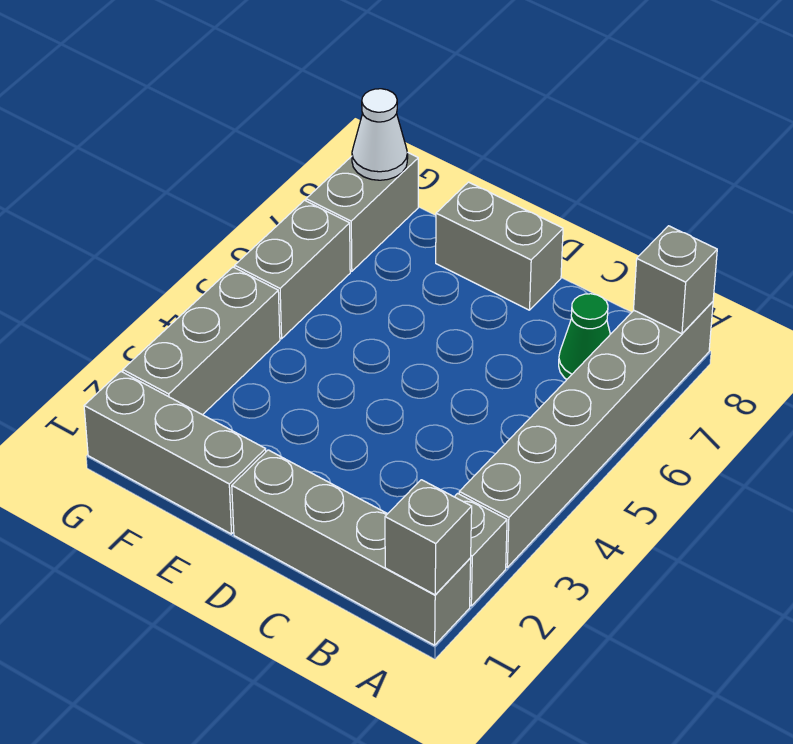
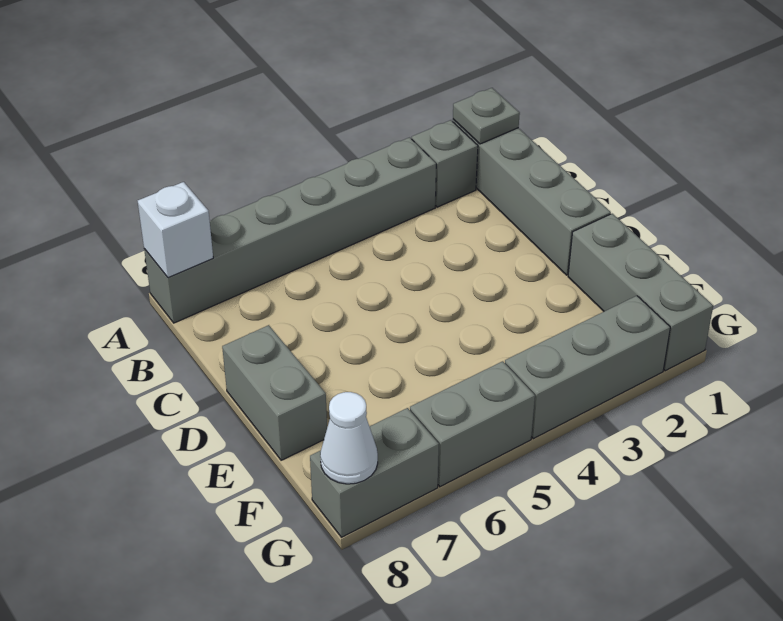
grey brick A1 level 2 -> grey plate A1 level 2
grey brick A8 level 2 -> white brick A8 level 2
green cone B7 level 1 -> none

